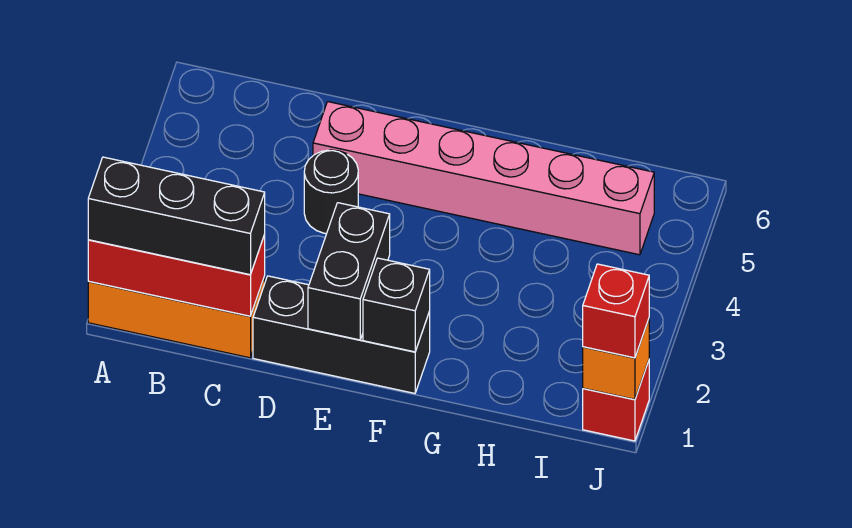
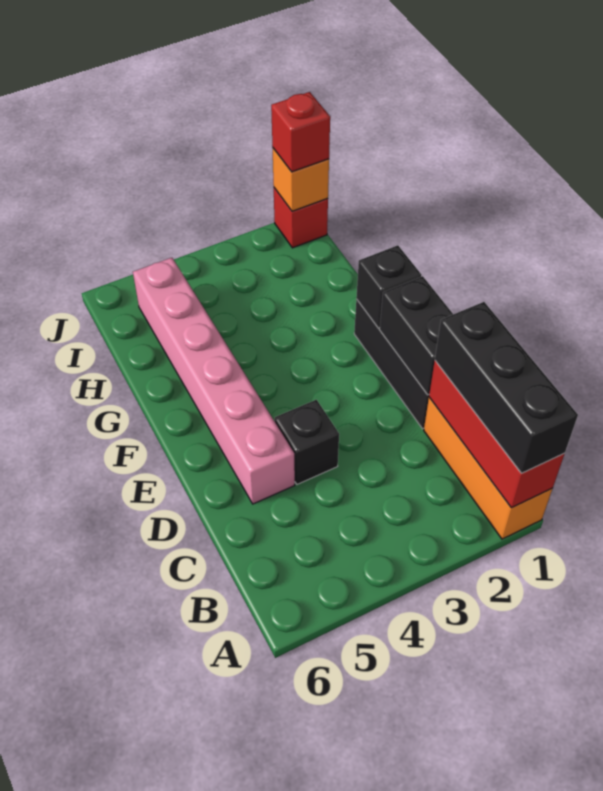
black round brick D4 level 1 -> black brick D4 level 1
black brick E1:E2 level 2 -> black brick D1:E1 level 2

